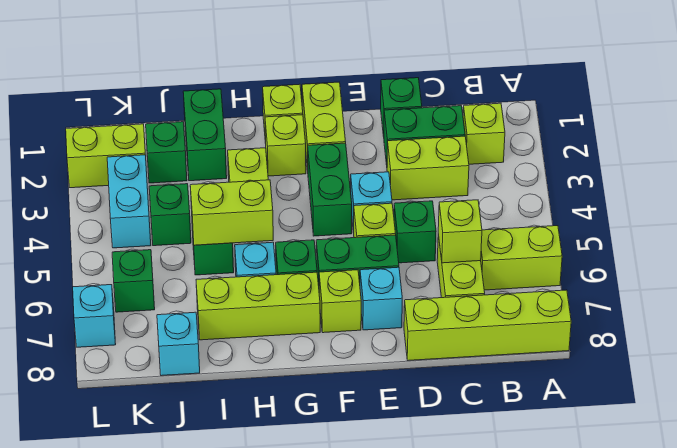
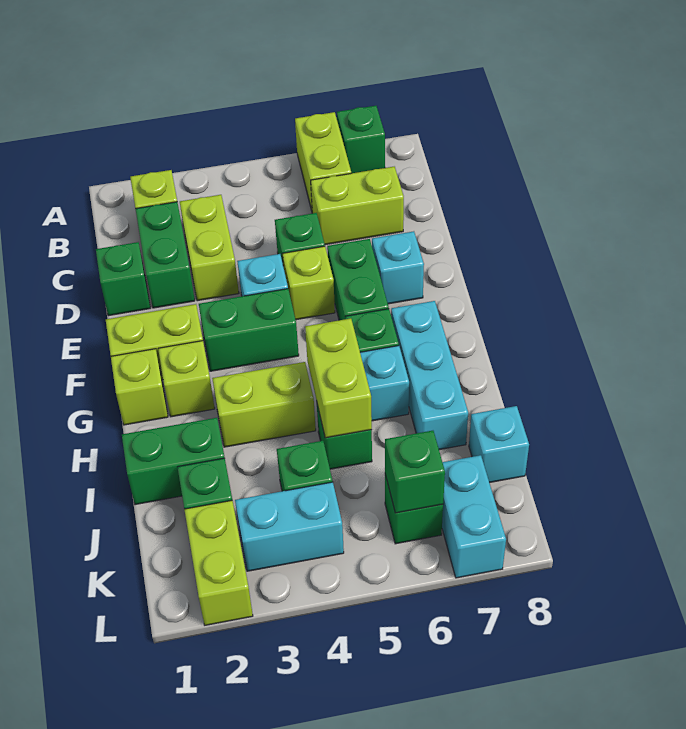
none -> green brick A7 level 1
lime brick A8:D8 level 1 -> none
lime brick C6 level 2 -> none
lime brick F7 level 1 -> none
lime brick G7:I7 level 1 -> cyan brick G7:I7 level 1
none -> green brick K6 level 2
cyan brick L7 level 1 -> cyan brick K7:L7 level 1

